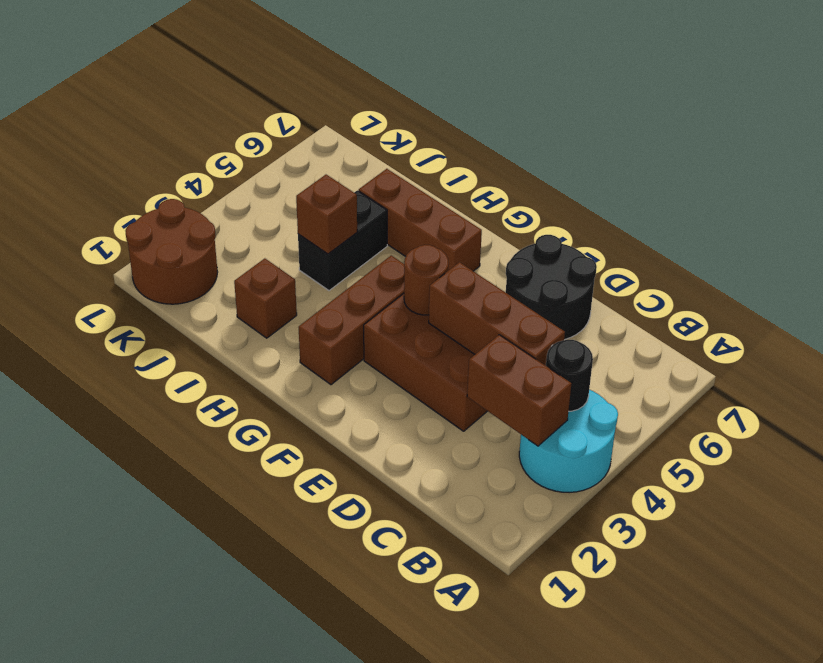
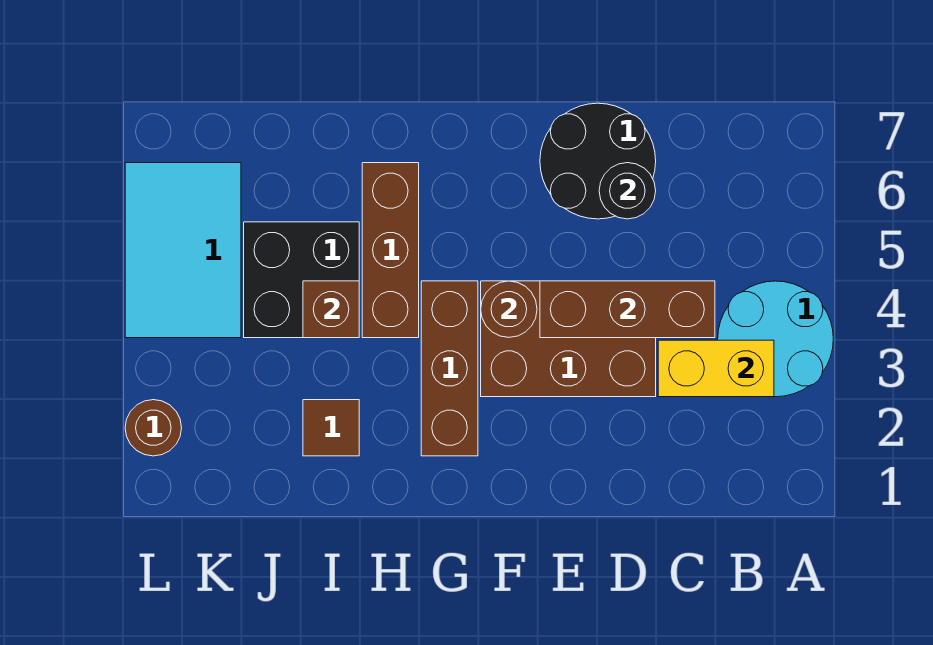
brown brick B3:C3 level 2 -> yellow brick B3:C3 level 2
black round brick B4 level 2 -> black round brick D6 level 2
brown brick G6:I6 level 1 -> brown brick H4:H6 level 1
brown brick I2 level 1 -> brown tile I2 level 1
black brick I4:I5 level 1 -> black brick I4:J5 level 1
brown round brick K1:L2 level 1 -> brown round brick L2 level 1
none -> cyan tile K4:L6 level 1

